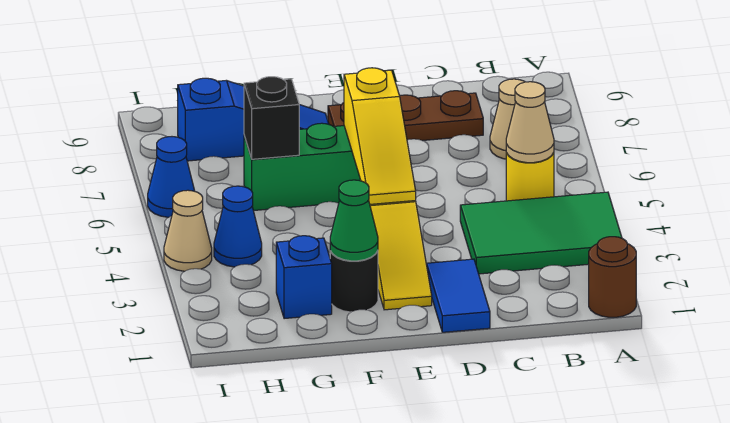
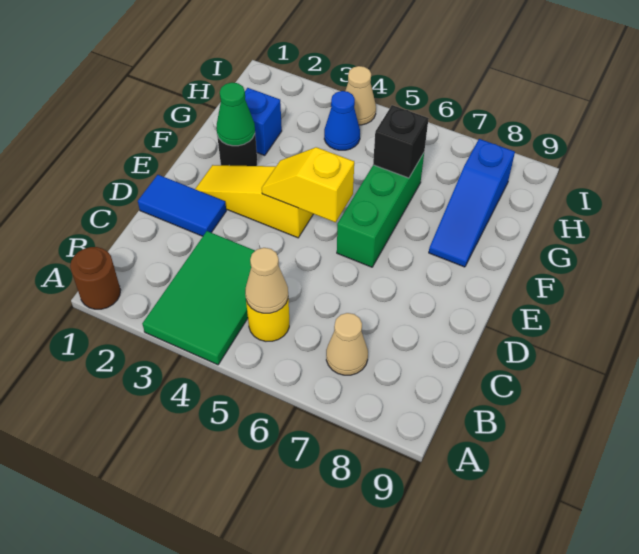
brown plate C8:E8 level 1 -> none
yellow slope E4:E6 level 2 top 6 -> yellow slope E4:E5 level 2 top 5
blue cone I6 level 1 -> none

